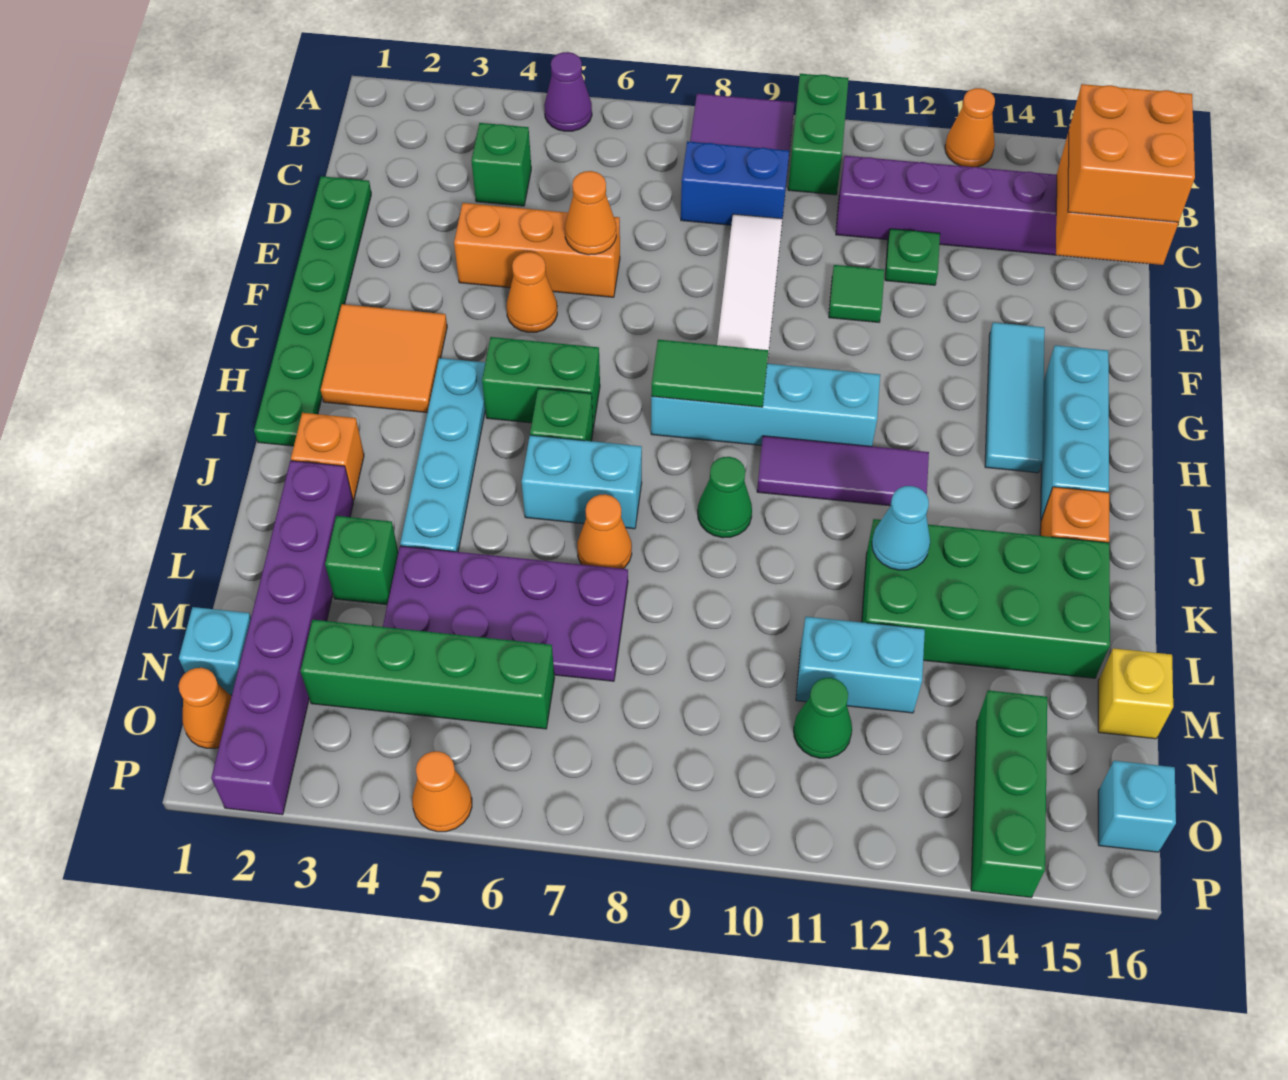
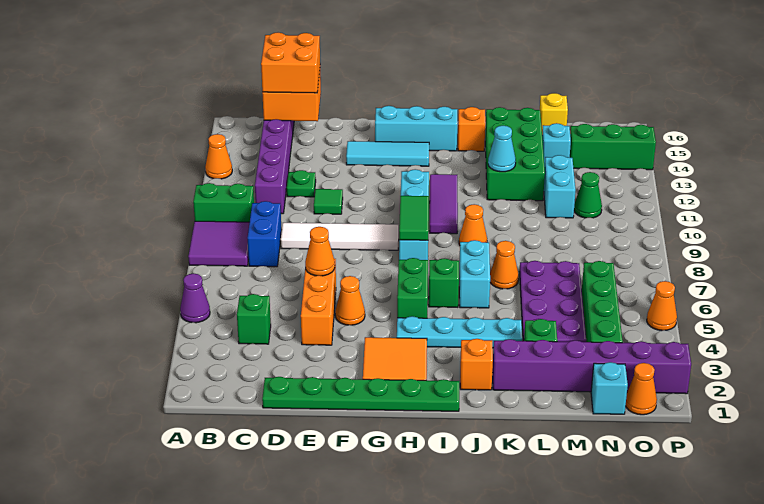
green cone J9 level 1 -> orange cone J9 level 1
cyan brick O16 level 1 -> cyan brick M14 level 1

